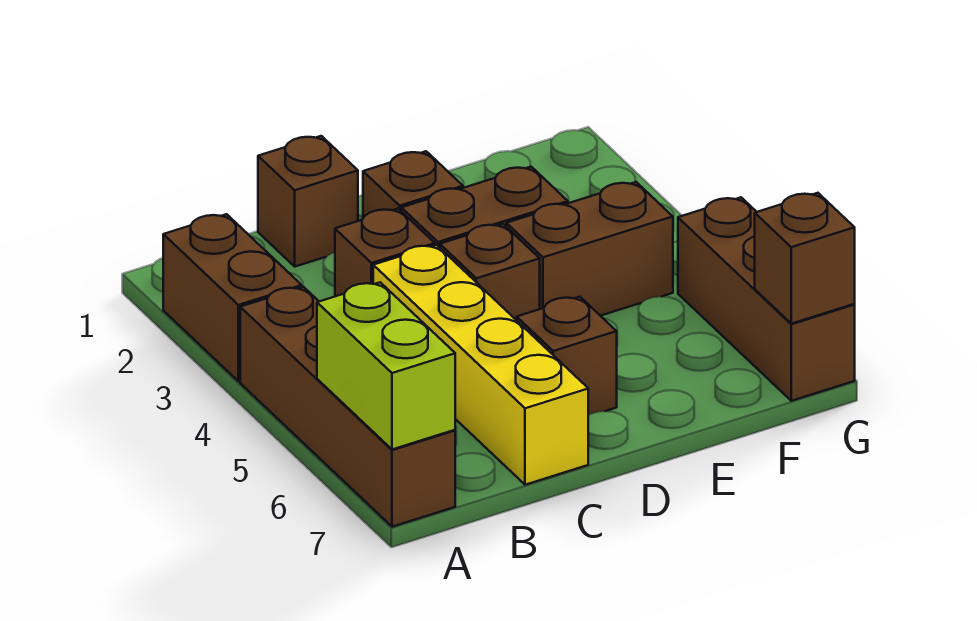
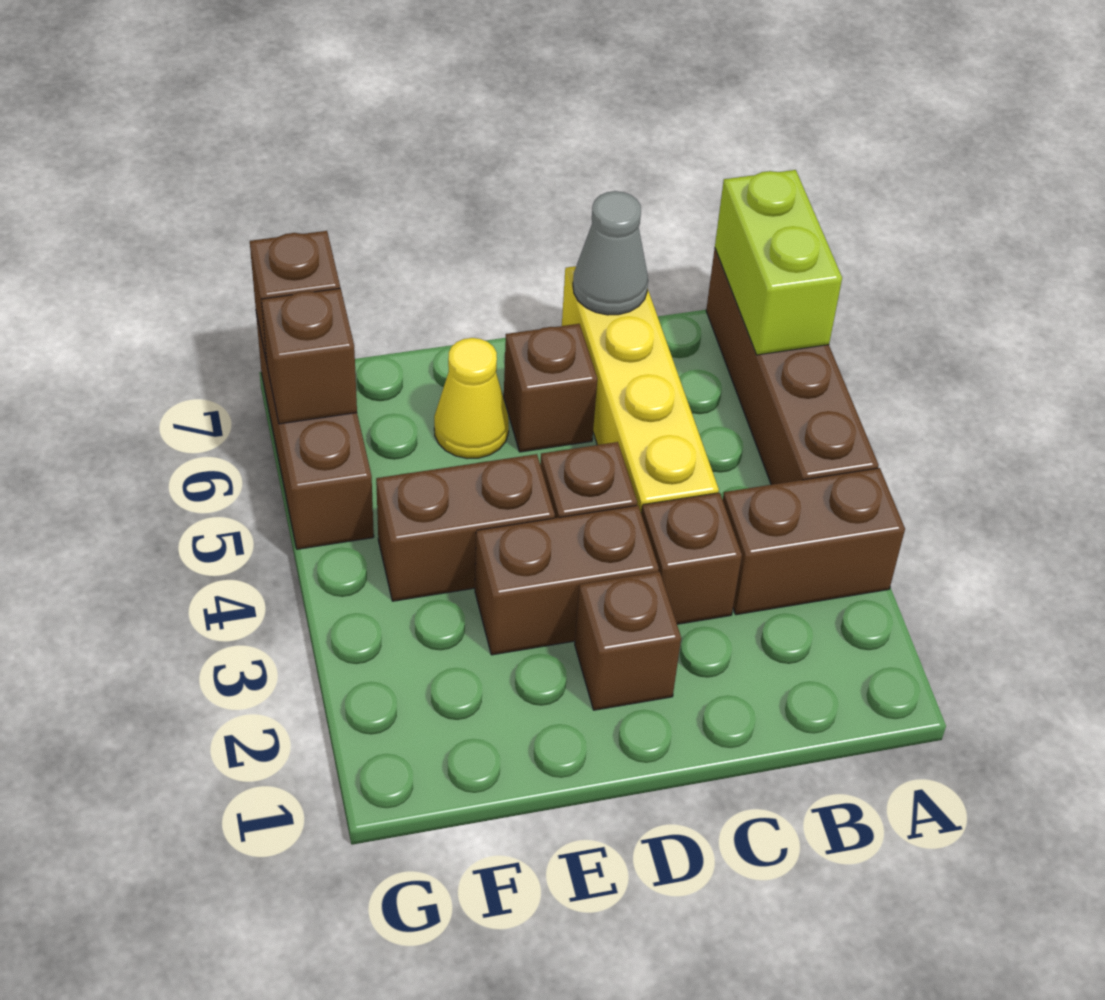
brown brick A2:A3 level 1 -> brown brick A3:B3 level 1
brown brick C1 level 1 -> brown brick G6 level 2
none -> grey cone C7 level 2
none -> yellow cone E6 level 1

